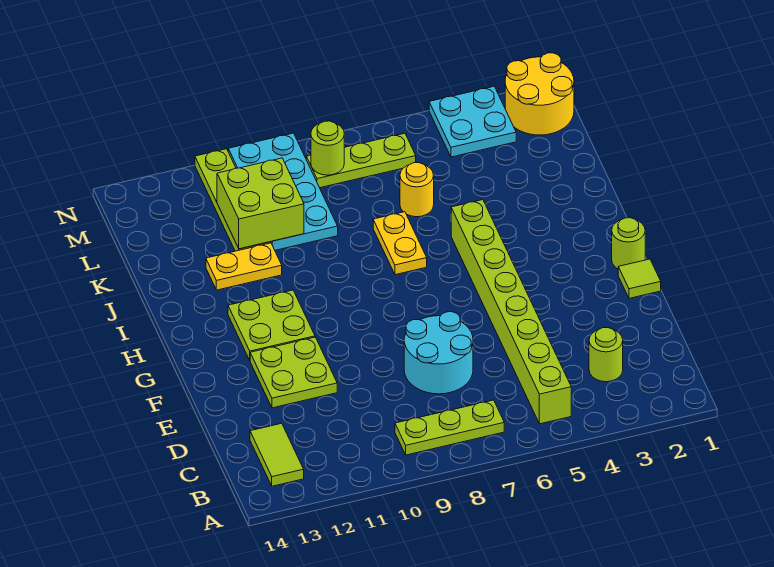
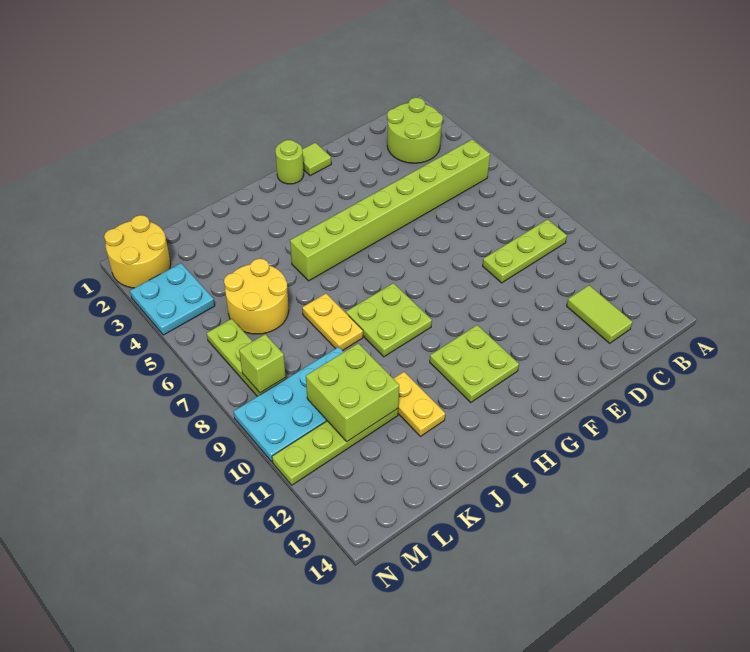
lime plate B7:B9 level 1 -> lime plate B9:D9 level 1
lime tile B13:C13 level 1 -> lime tile C12:C13 level 1
lime round brick C3 level 1 -> lime round brick B2:C3 level 1
cyan round brick D7:E8 level 1 -> none
lime plate E11:F12 level 1 -> lime plate H8:I9 level 1
yellow plate I7:J7 level 1 -> yellow plate J7:J8 level 1
yellow round brick K6 level 1 -> yellow round brick K5:L6 level 1
lime round brick M8 level 2 -> lime brick M8 level 2

